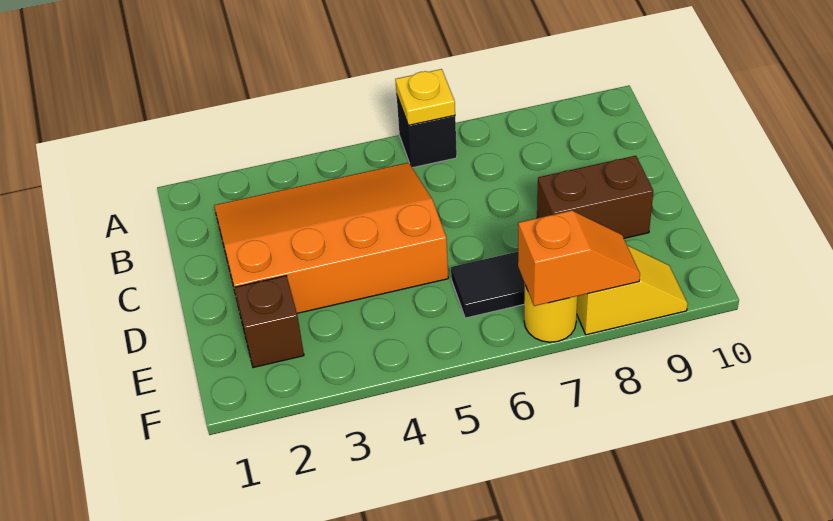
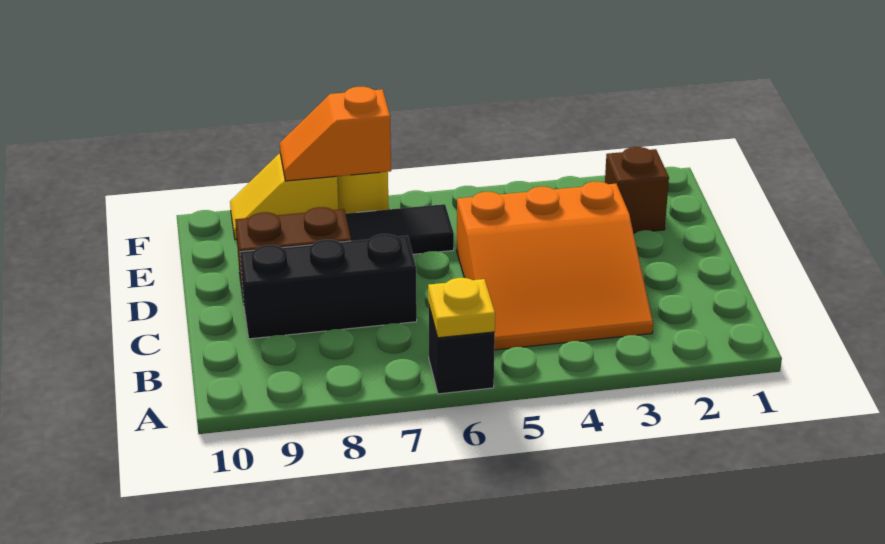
orange slope B2:D5 level 1 top D -> orange slope B3:D5 level 1 top D
none -> black brick C7:C9 level 1

